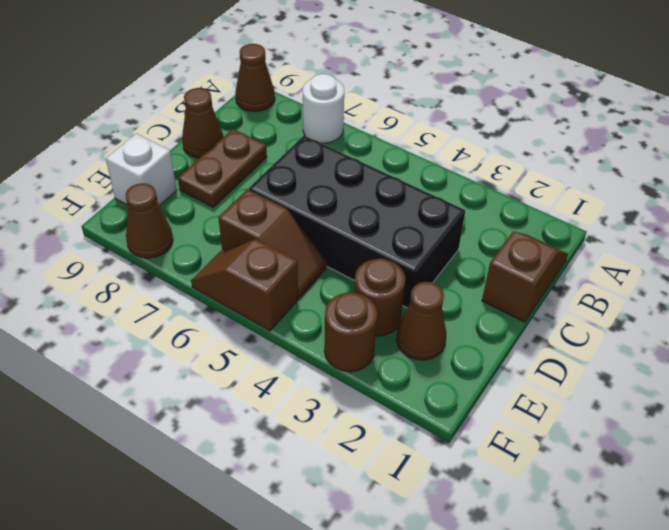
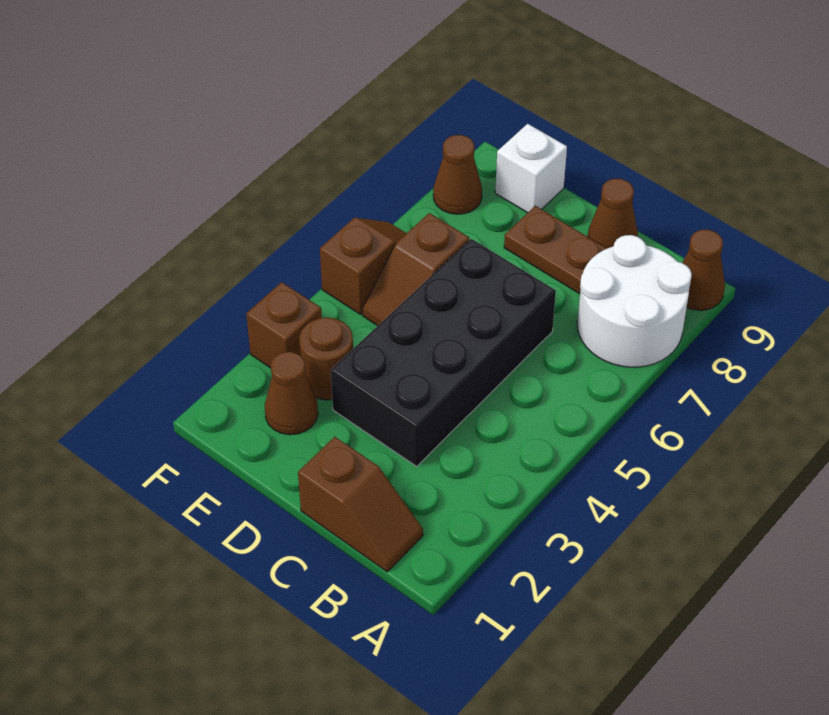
white round brick A7 level 1 -> white round brick A7:B8 level 1
brown round brick F3 level 1 -> brown brick F3 level 1

